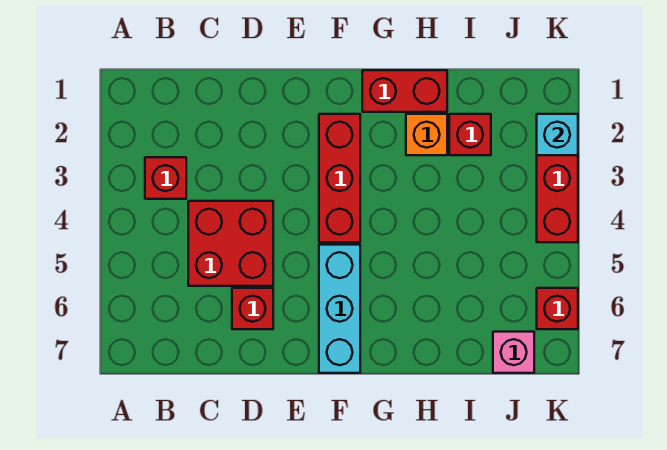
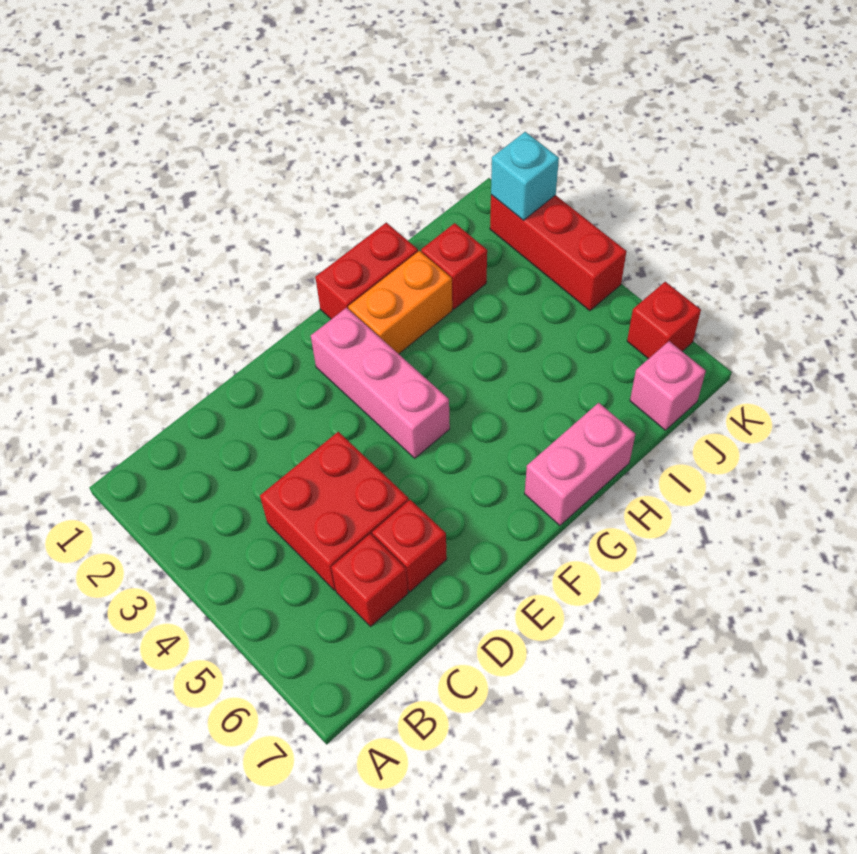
red brick B3 level 1 -> red brick C6 level 1
red brick F2:F4 level 1 -> pink brick F2:F4 level 1
cyan brick F5:F7 level 1 -> none
none -> pink brick G7:H7 level 1
orange brick H2 level 1 -> orange brick G2:H2 level 1

